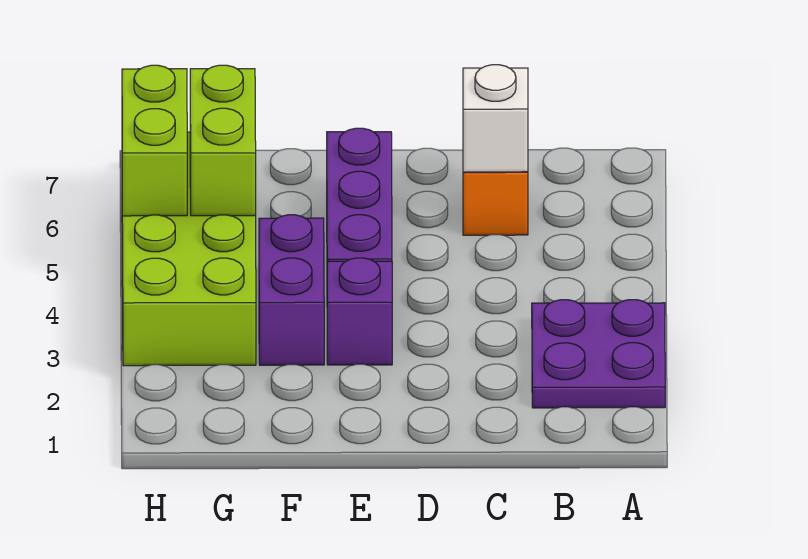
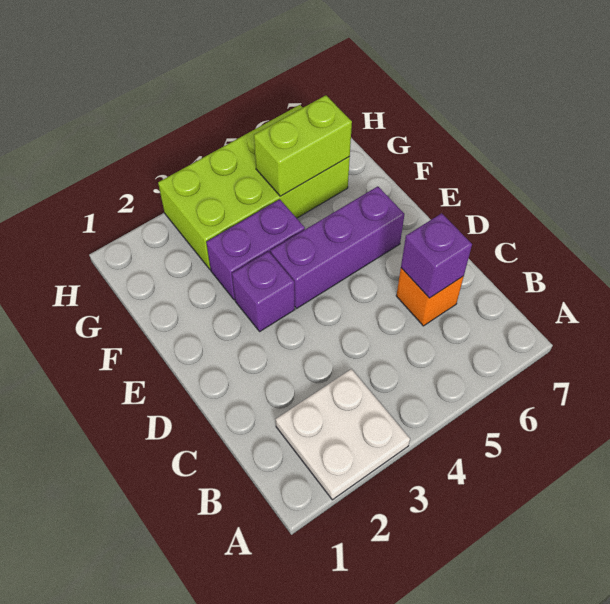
purple plate A2:B3 level 1 -> white plate A2:B3 level 1
white brick C6 level 2 -> purple brick C6 level 2
lime brick H5:H6 level 2 -> none

